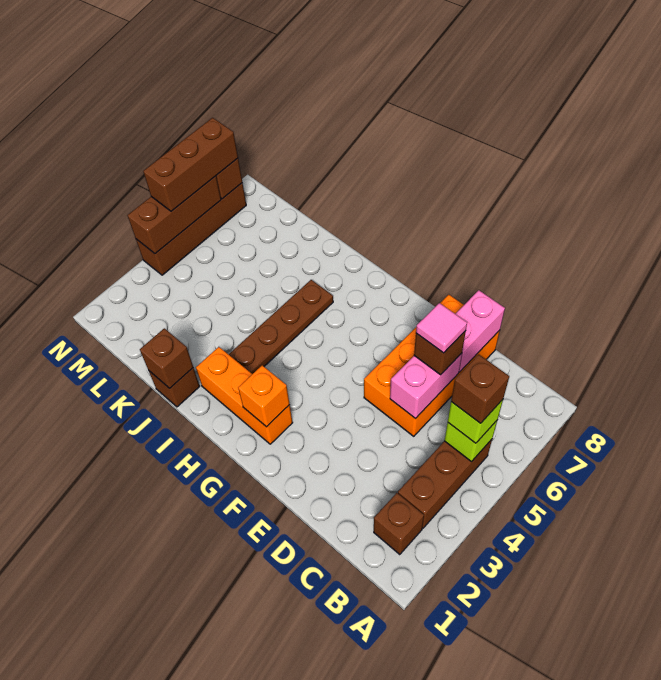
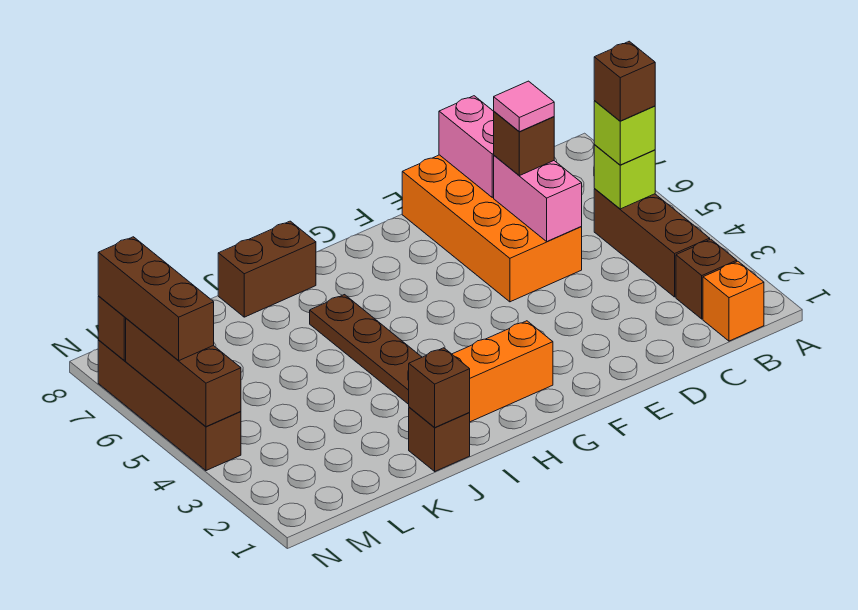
orange brick G2 level 2 -> orange brick B1 level 1
none -> brown brick I8:J8 level 1

